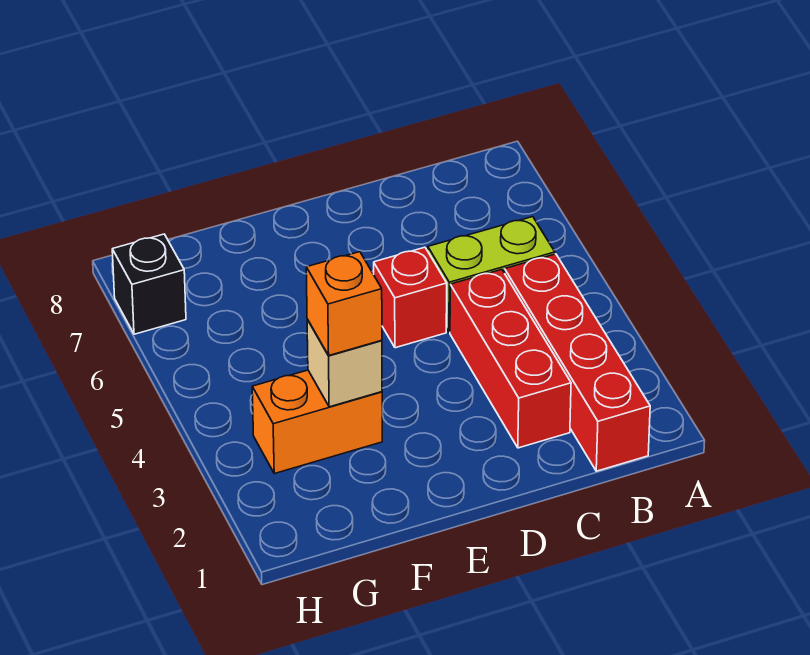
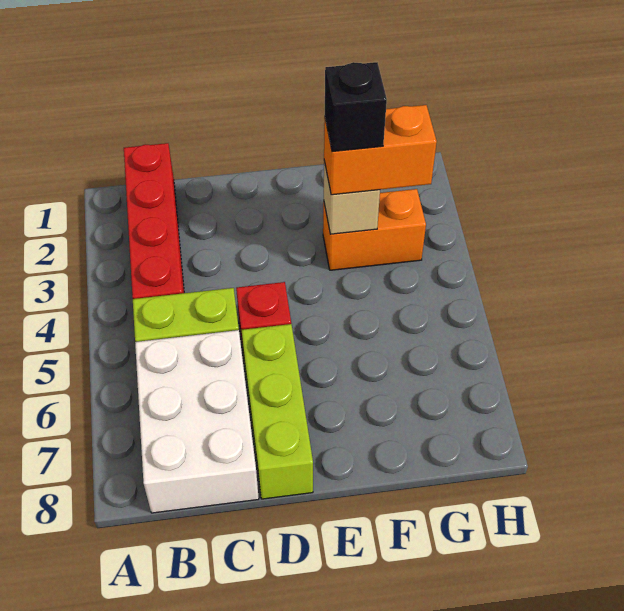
none -> white brick B6:C8 level 1
red brick C2:C4 level 1 -> none
none -> lime brick D6:D8 level 1
orange brick F3 level 3 -> orange brick F3:G3 level 3
black brick H7 level 1 -> black brick F3 level 4

